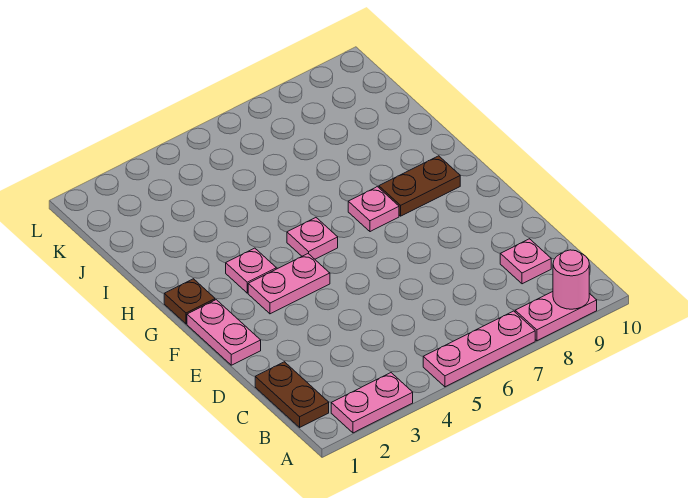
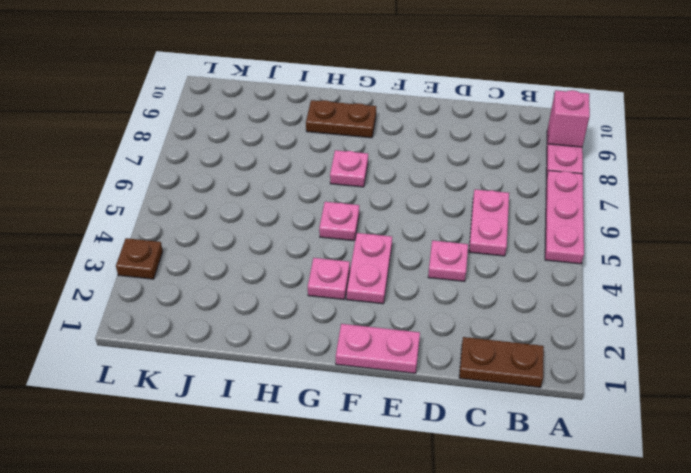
pink plate A2:A3 level 1 -> pink plate C5:C6 level 1
pink round brick A9 level 2 -> pink brick A9 level 2
pink plate C9 level 1 -> pink plate D4 level 1
brown plate G1 level 1 -> brown plate L3 level 1
brown plate G8:G9 level 1 -> brown plate G9:H9 level 1

